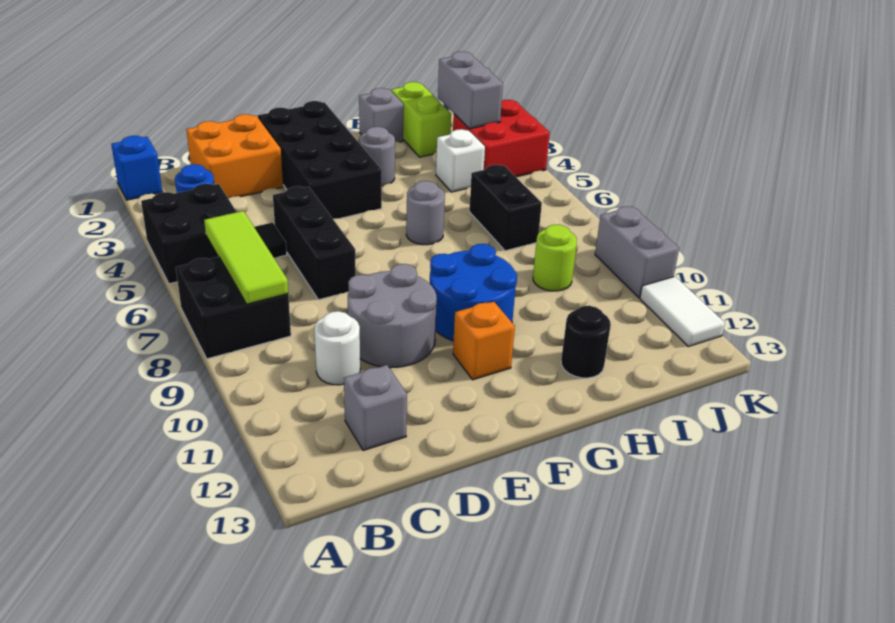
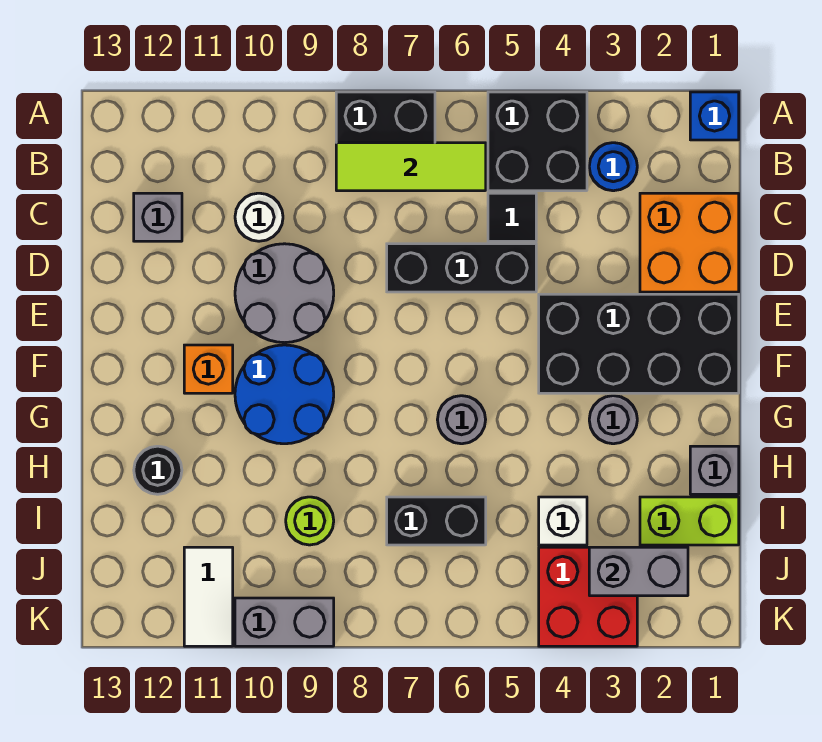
white tile K11:K12 level 1 -> white tile J11:K11 level 1

